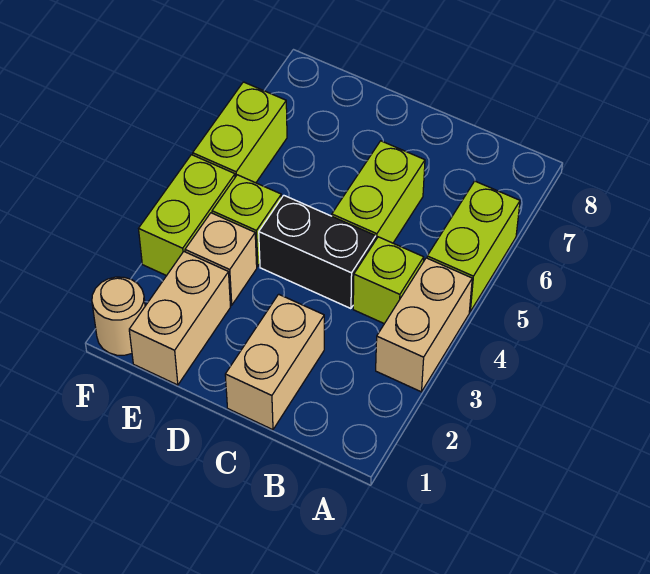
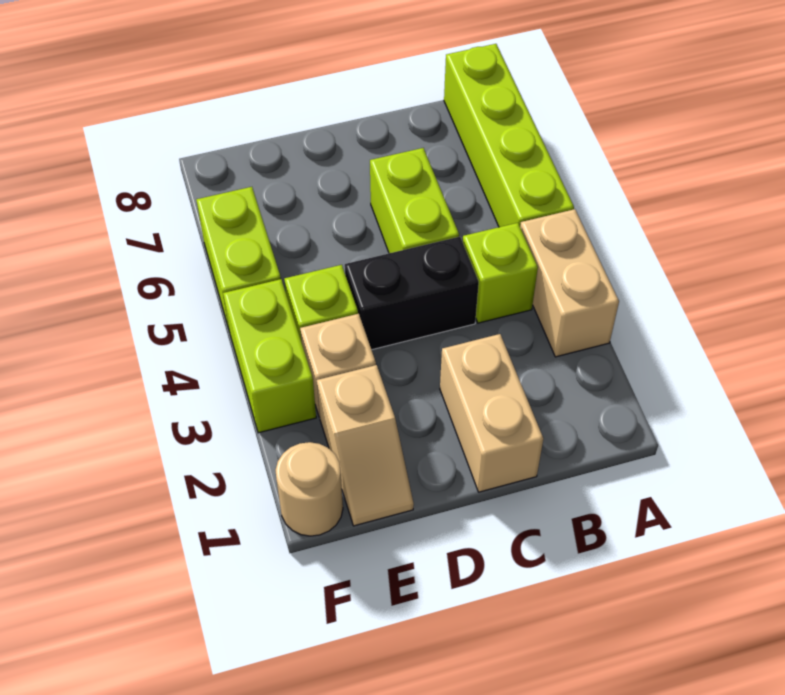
lime brick A5:A6 level 1 -> lime brick A5:A8 level 1
tan brick E1:E2 level 1 -> tan slope E1:E2 level 1 top 2

